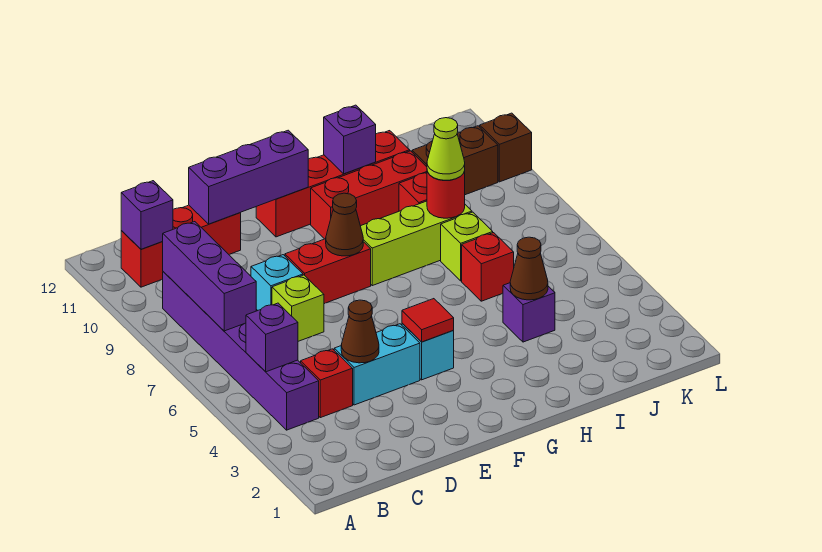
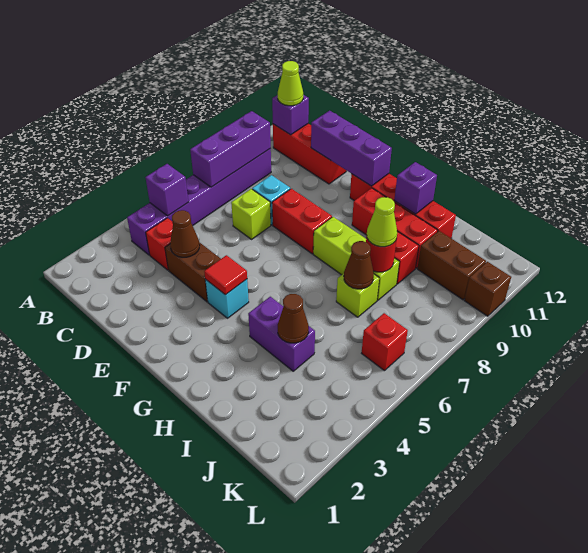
none -> lime cone B11 level 3
cyan brick D4:E4 level 1 -> brown brick D4:E4 level 1
brown cone F8 level 2 -> brown cone I7 level 2
purple brick I4 level 1 -> purple brick H4:I4 level 1
red brick I6 level 1 -> red brick K6 level 1

